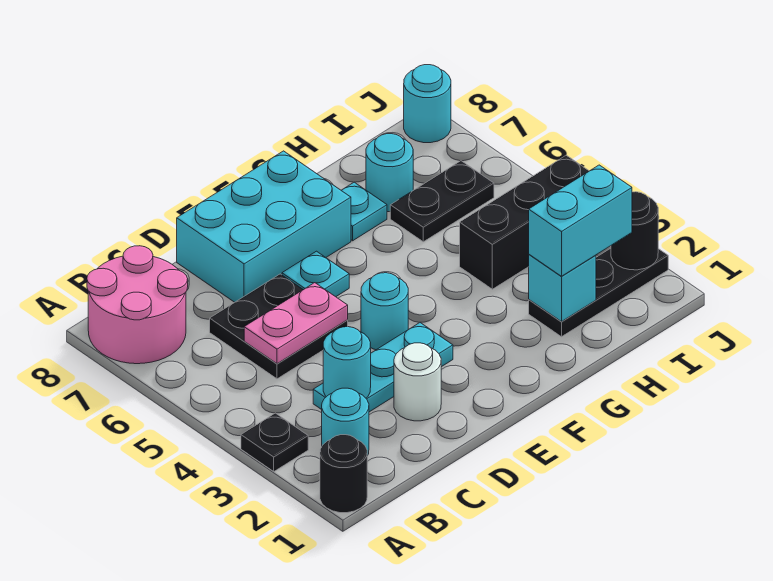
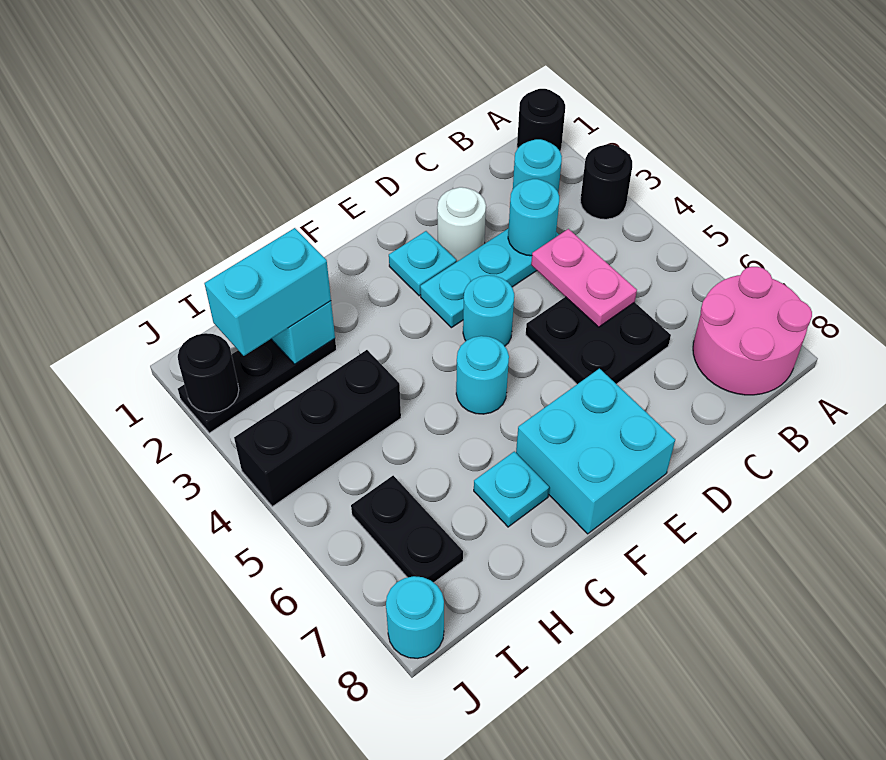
black plate A3 level 1 -> black round brick A3 level 1
pink plate C5:D5 level 2 -> pink plate C4:C5 level 2
cyan brick D7:F8 level 1 -> cyan brick E7:F8 level 1
cyan plate E6 level 1 -> cyan plate E2 level 1
black plate H6:I6 level 1 -> black plate I6:I7 level 1
cyan round brick H7 level 1 -> cyan round brick F5 level 1

